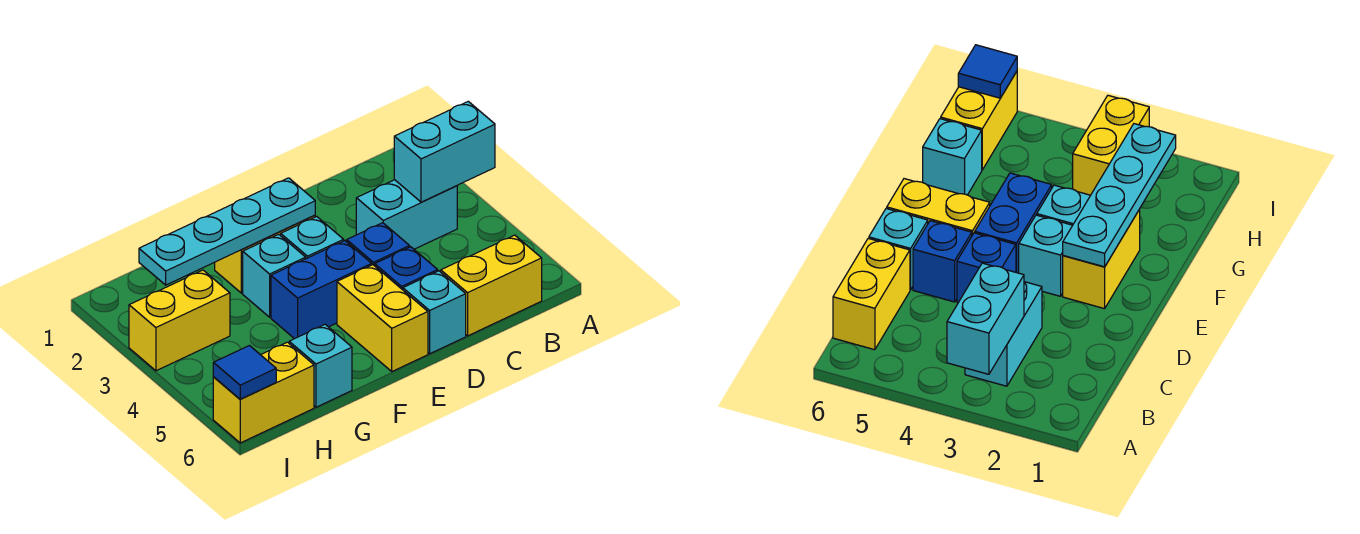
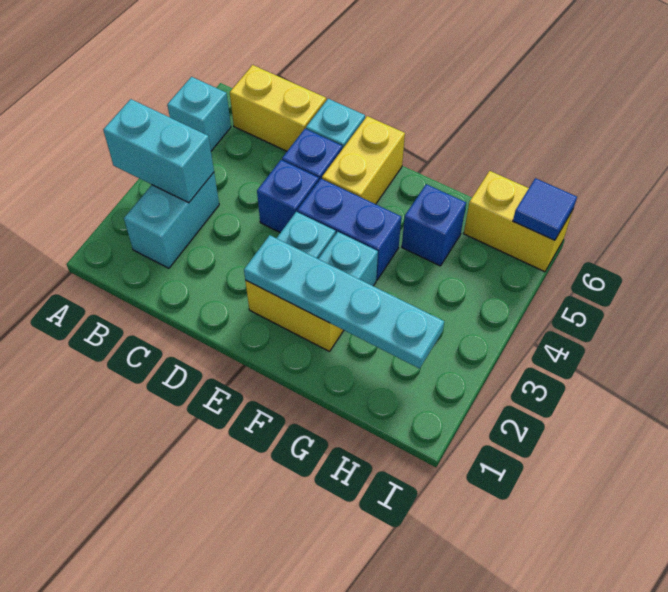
cyan brick B3:C3 level 1 -> cyan brick B2:B3 level 1
none -> blue brick G5 level 1
cyan brick G6 level 1 -> cyan brick A5 level 1
yellow brick H3:I3 level 1 -> none

